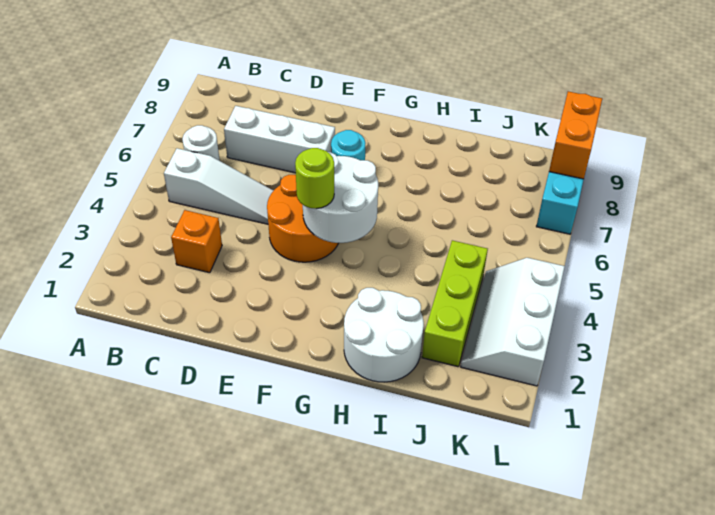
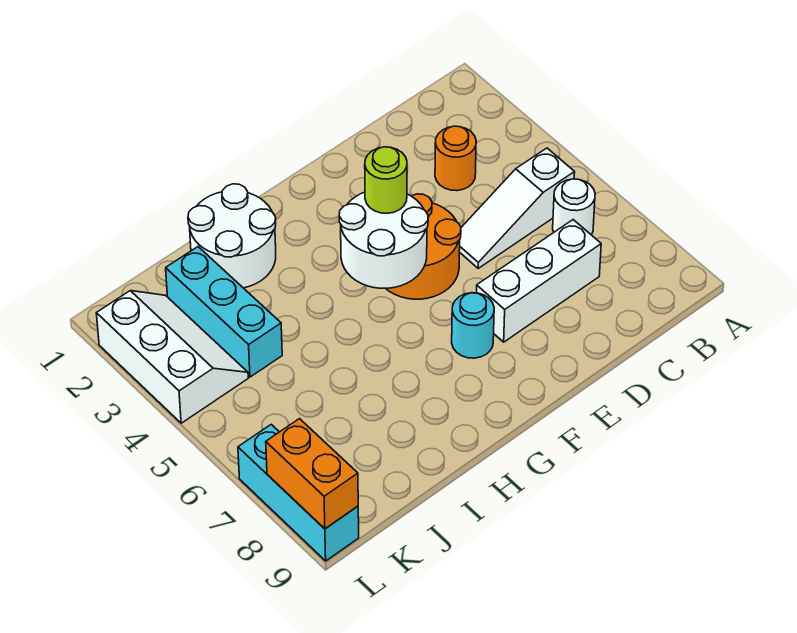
orange brick C3 level 1 -> orange round brick C3 level 1
lime brick J2:J4 level 1 -> cyan brick J2:J4 level 1

